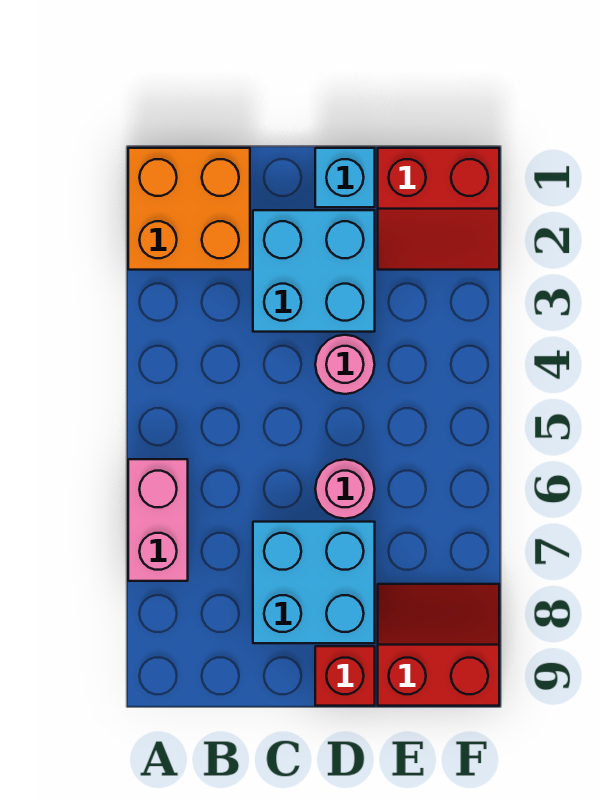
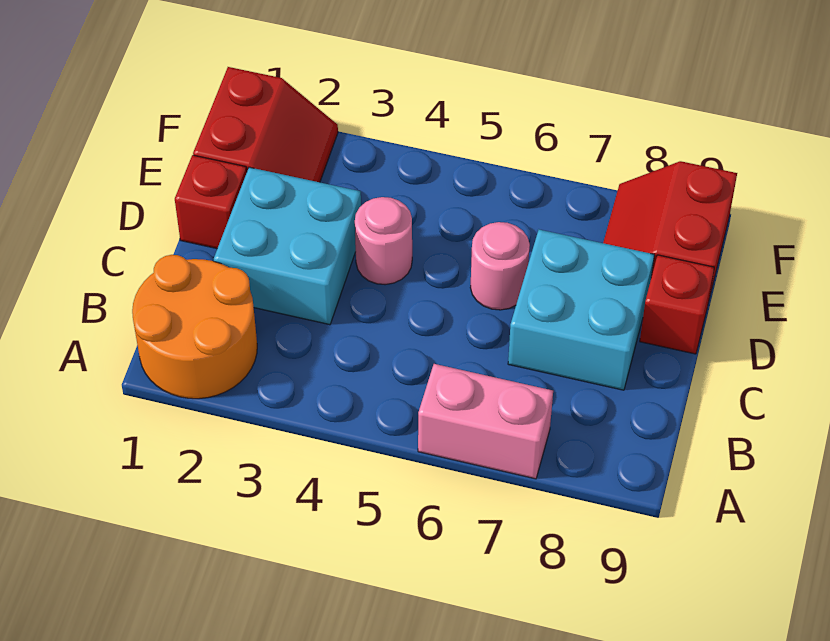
orange brick A1:B2 level 1 -> orange round brick A1:B2 level 1
cyan brick D1 level 1 -> red brick D1 level 1

